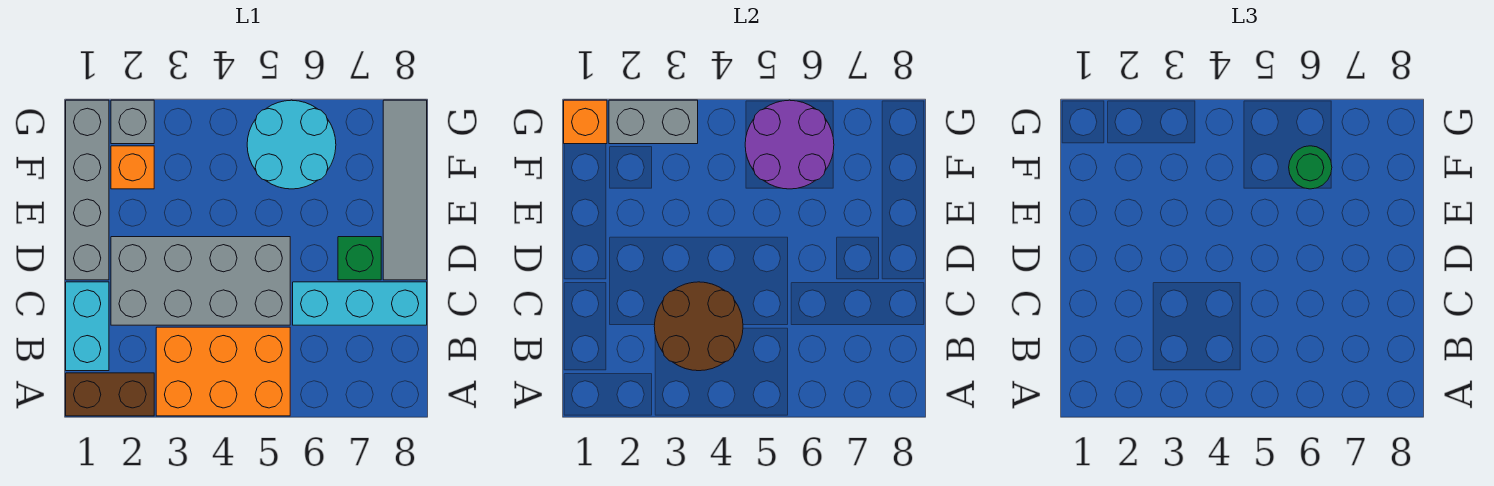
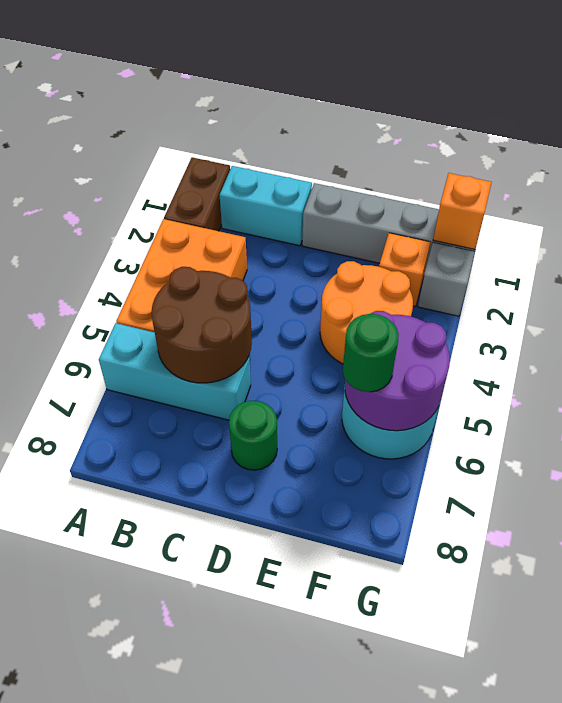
brown round brick B3:C4 level 2 -> brown round brick B5:C6 level 2
grey brick C2:D5 level 1 -> none
cyan brick C6:C8 level 1 -> cyan brick A6:C6 level 1
green brick D7 level 1 -> green round brick D7 level 1
grey tile D8:G8 level 1 -> none
none -> orange round brick E3:F4 level 1
grey brick G2:G3 level 2 -> none

